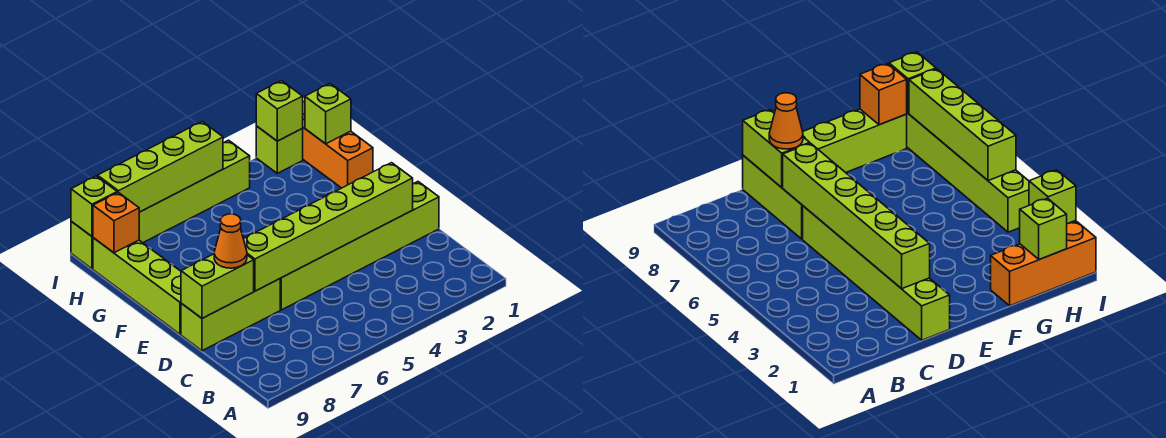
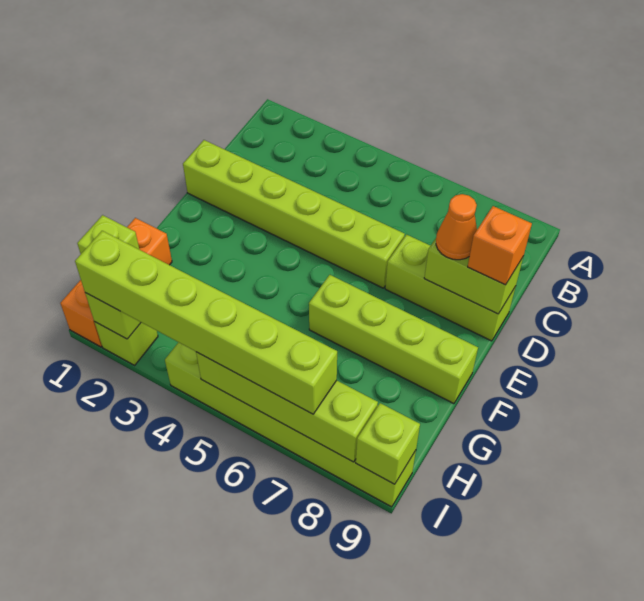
lime brick D2:D7 level 2 -> lime brick I2:I7 level 3
lime brick E9:H9 level 1 -> lime brick F6:F9 level 1
orange brick H9 level 2 -> orange brick D9 level 3

